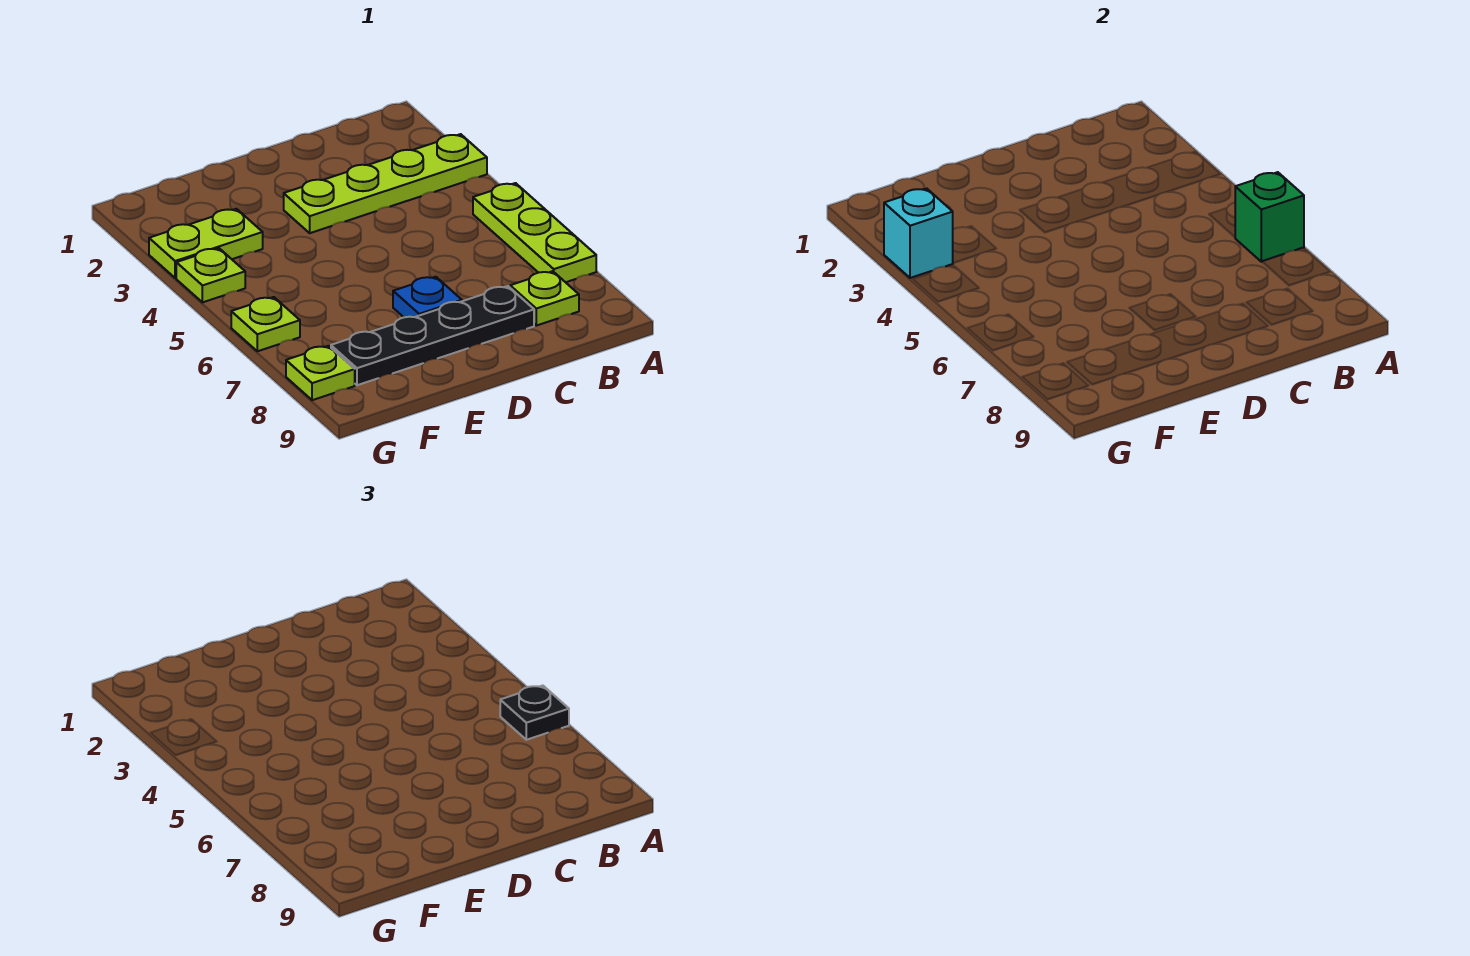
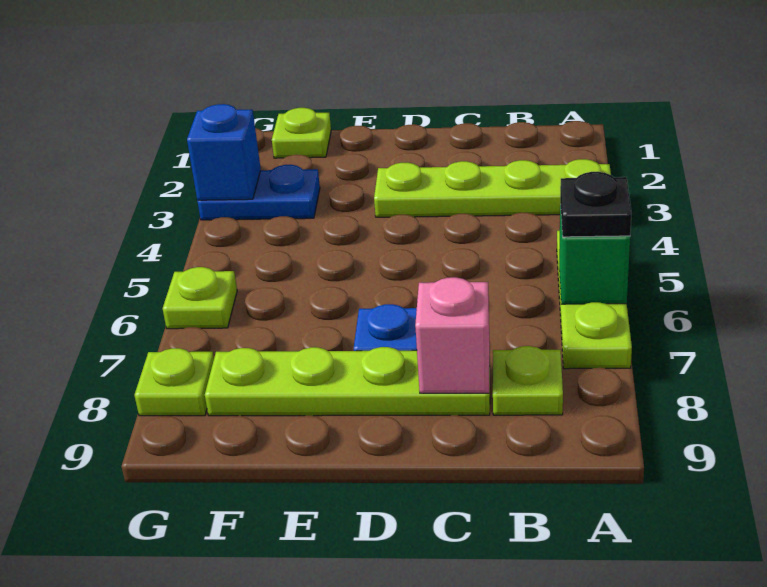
black plate C8:F8 level 1 -> lime plate C8:F8 level 1
none -> pink brick C8 level 2
lime plate F3:G3 level 1 -> blue plate F3:G3 level 1
cyan brick G3 level 2 -> blue brick G3 level 2
lime plate G4 level 1 -> lime plate F1 level 1

